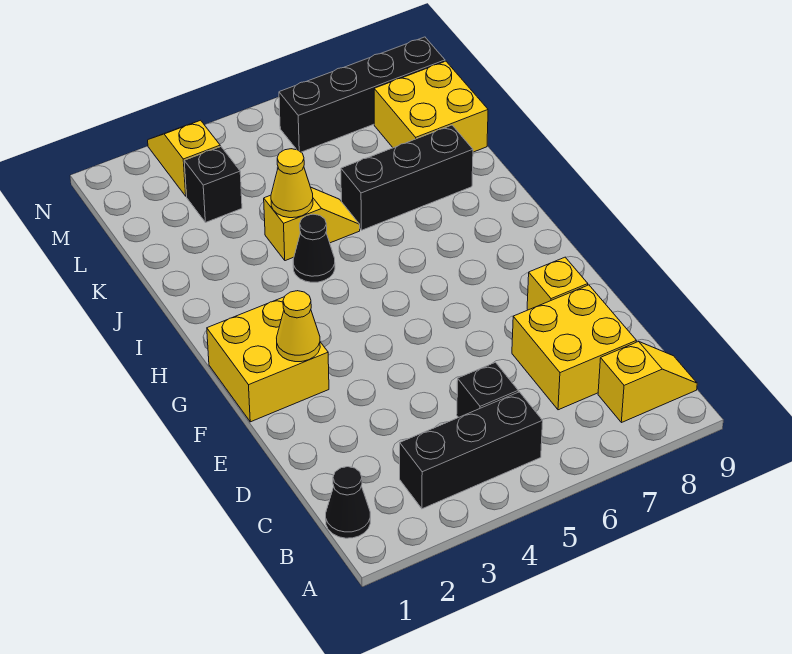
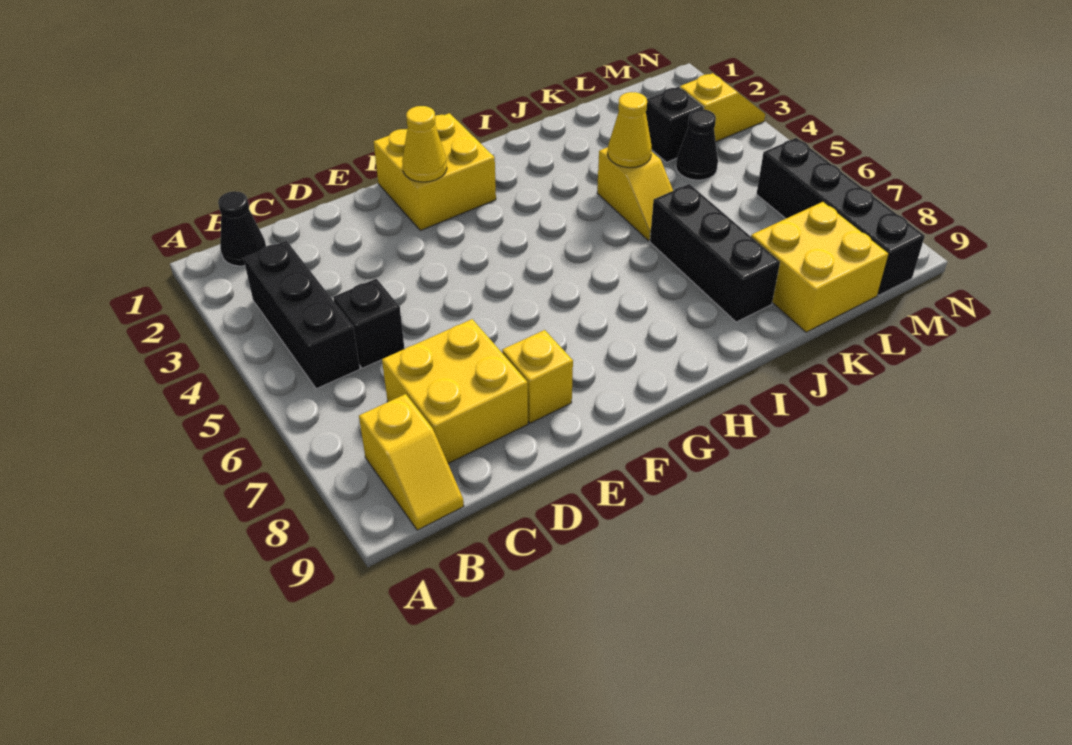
black cone I4 level 1 -> black cone L4 level 1

